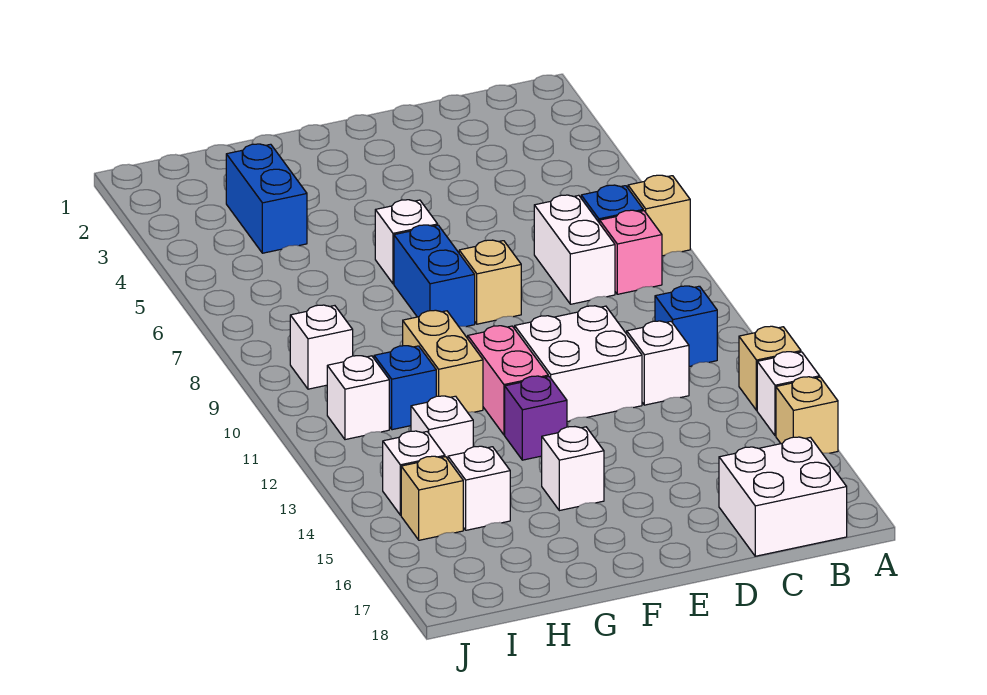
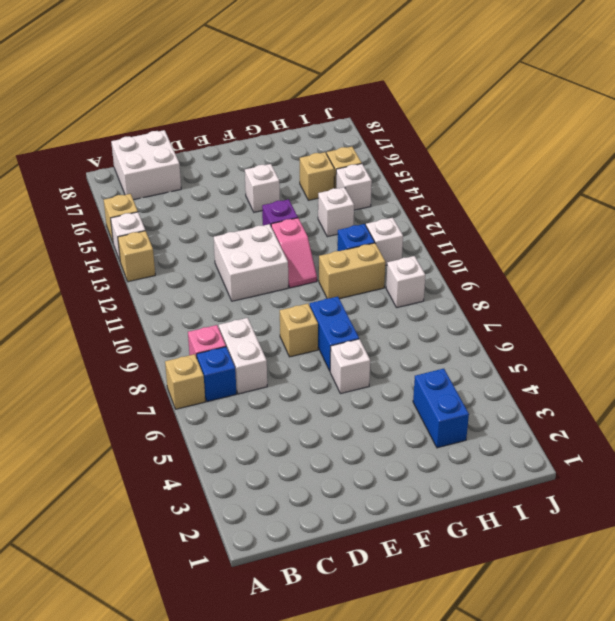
blue brick B11 level 1 -> none
white brick C12 level 1 -> none
pink brick F11:F12 level 1 -> pink slope F11:F12 level 1 top 12
tan brick G10:G11 level 1 -> tan brick G10:H10 level 1
white brick H15 level 1 -> tan brick H15 level 1

